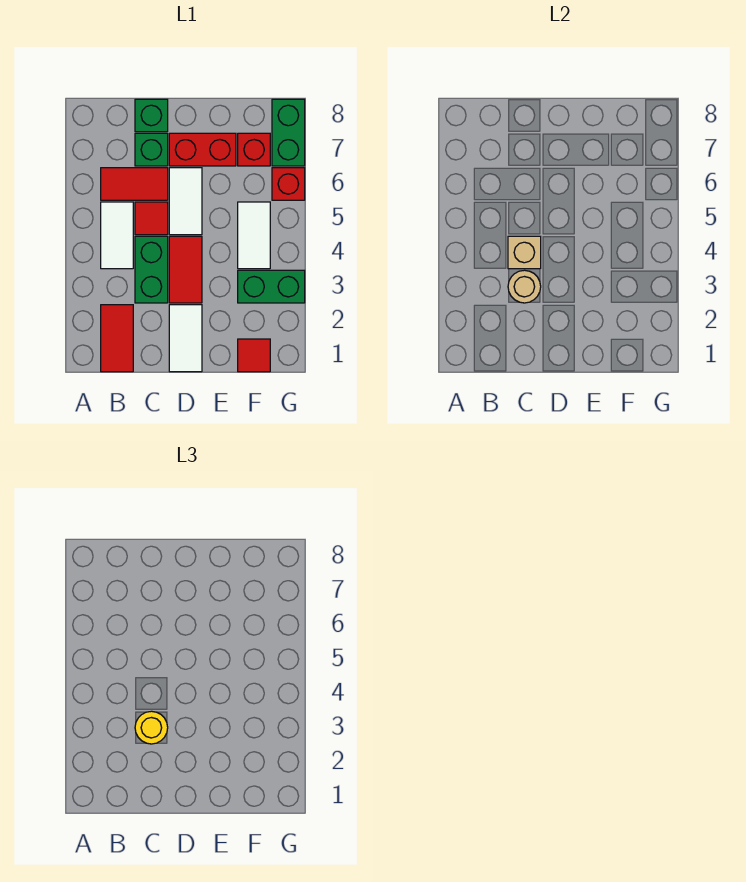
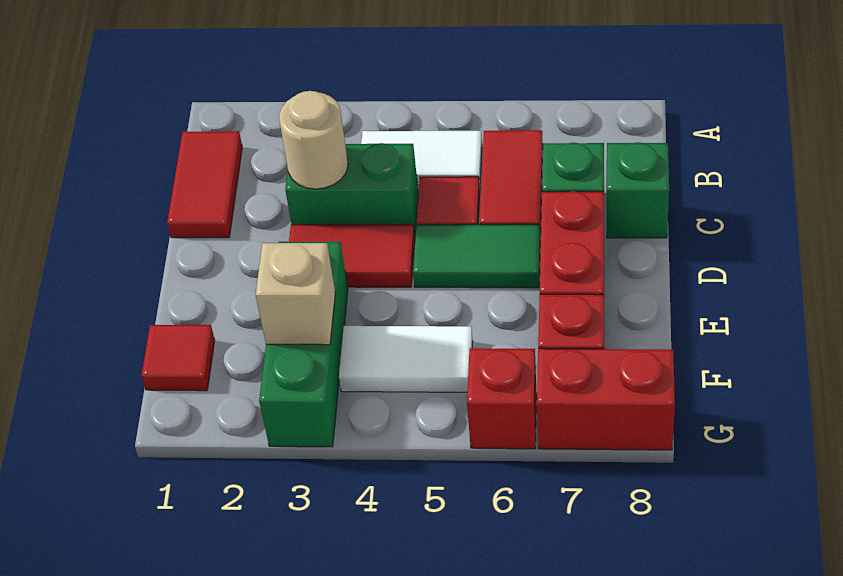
red tile B1:B2 level 1 -> red tile B1:C1 level 1
yellow round brick C3 level 3 -> none
tan brick C4 level 2 -> tan brick F3 level 2
white tile D1:D2 level 1 -> none
white tile D5:D6 level 1 -> green tile D5:D6 level 1
green brick F3:G3 level 1 -> green brick E3:G3 level 1
green brick G7:G8 level 1 -> red brick G7:G8 level 1

